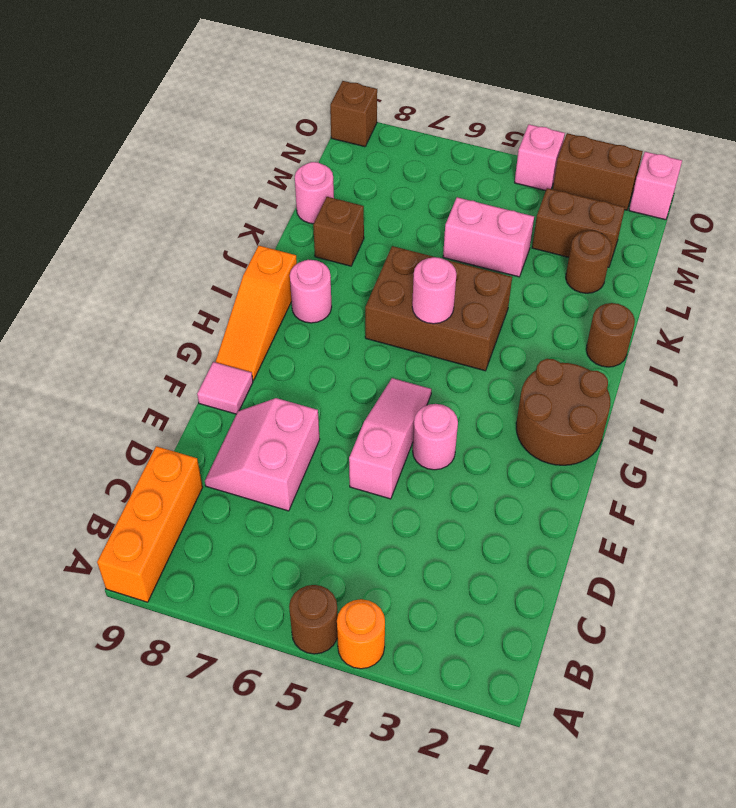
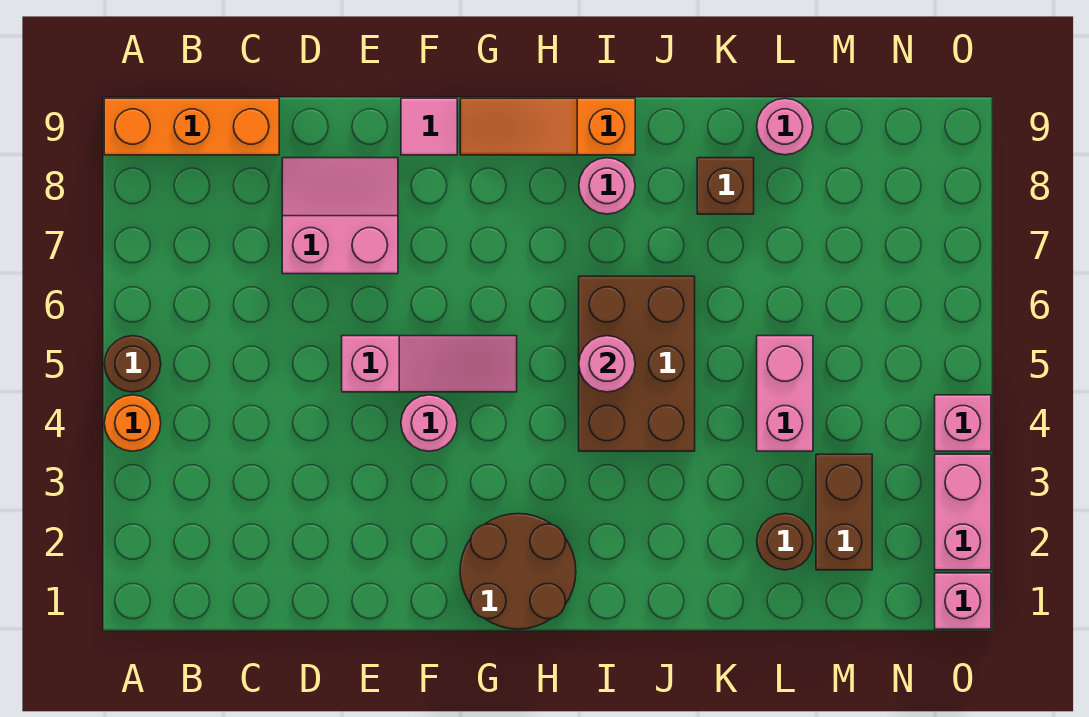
brown round brick J1 level 1 -> none
brown brick O2:O3 level 1 -> pink brick O2:O3 level 1
brown brick O9 level 1 -> none

